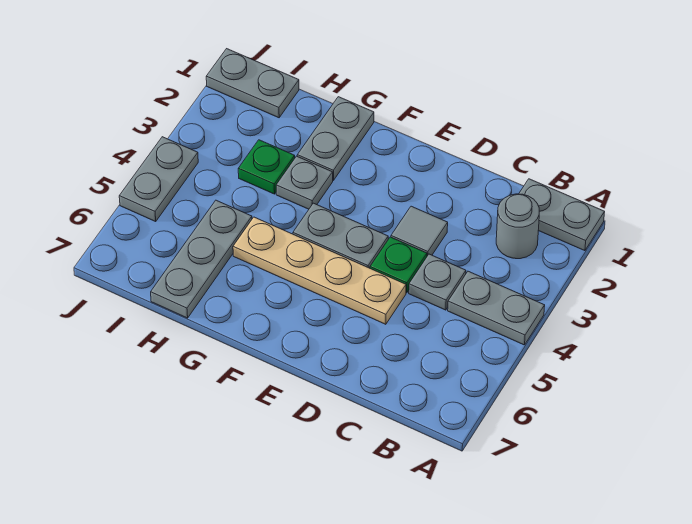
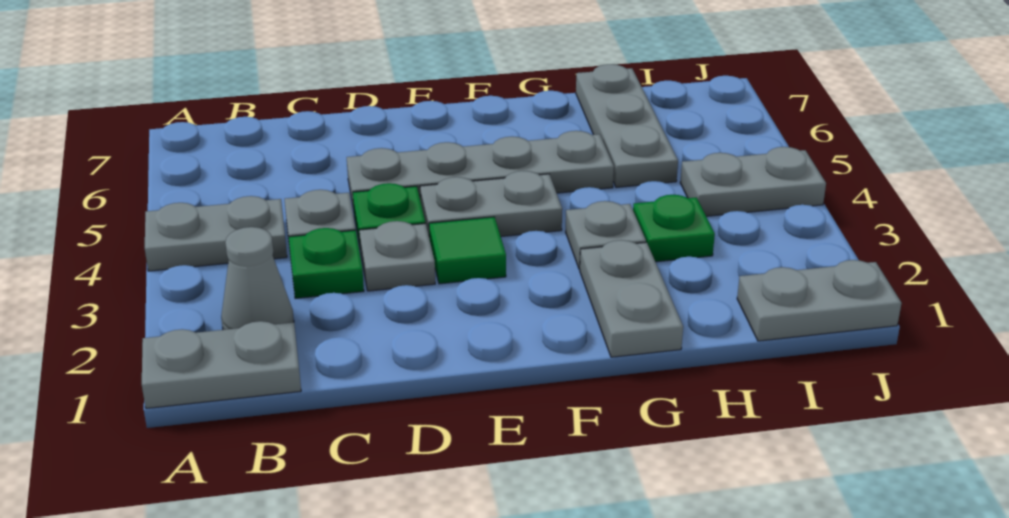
grey round brick B2 level 1 -> grey cone B2 level 1
none -> green plate C3 level 1
grey tile D3 level 1 -> grey plate D3 level 1
tan plate D5:G5 level 1 -> grey plate D5:G5 level 1
none -> green tile E3 level 1
grey plate J4:J5 level 1 -> grey plate I4:J4 level 1

